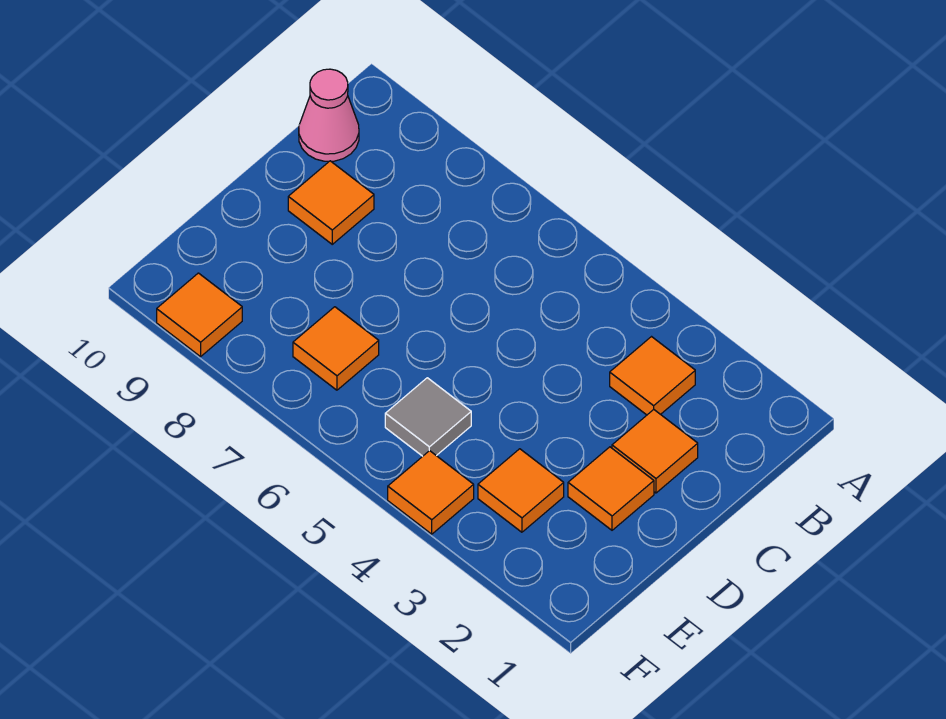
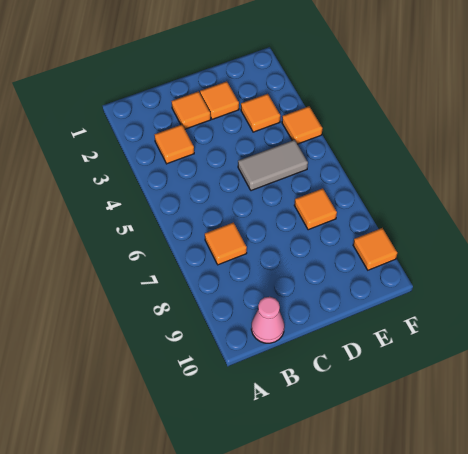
orange tile C9 level 1 -> orange tile B7 level 1
grey tile E5 level 1 -> grey tile D5:E5 level 1

